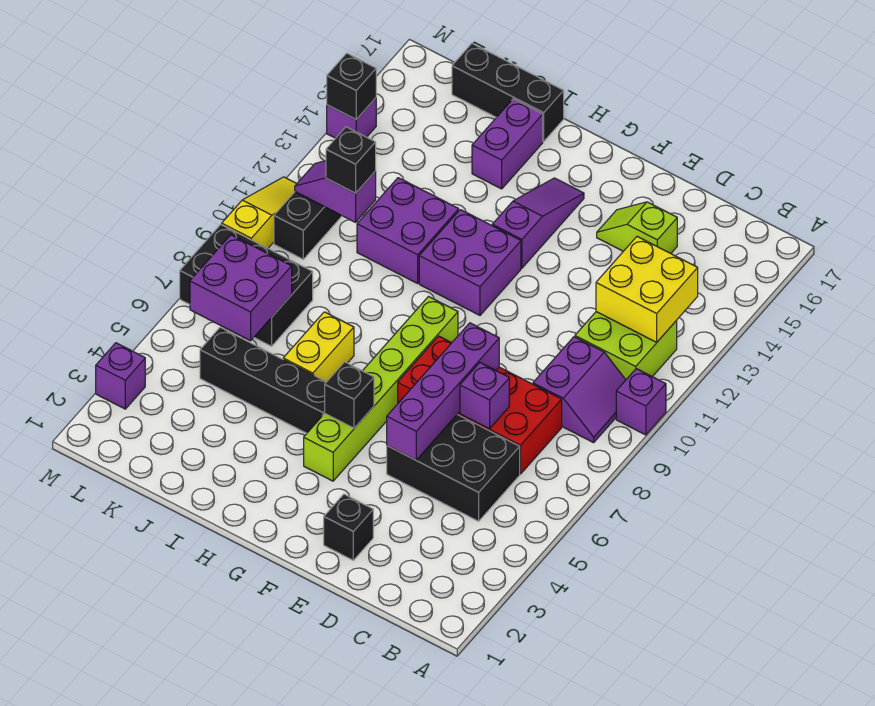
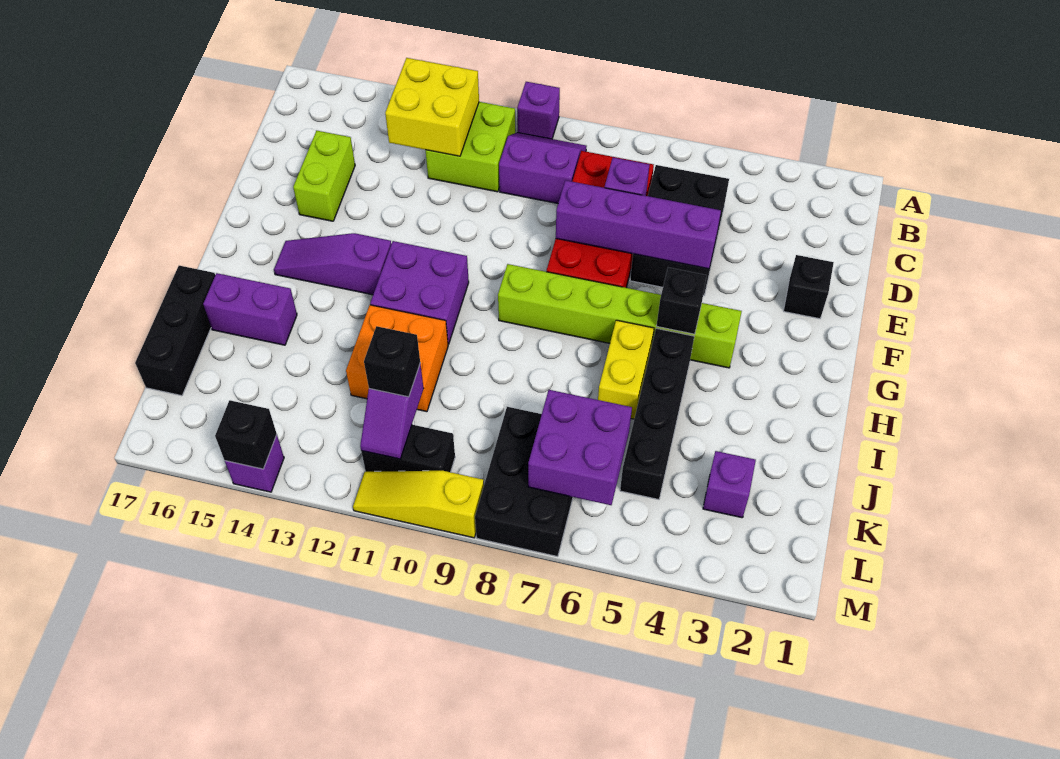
lime slope D15:E15 level 1 top D -> lime brick D15:E15 level 1
yellow brick I6:I7 level 1 -> yellow brick H6:I6 level 1
purple brick I11:J12 level 1 -> orange brick I11:J12 level 1
purple brick M3 level 1 -> purple brick K3 level 1

